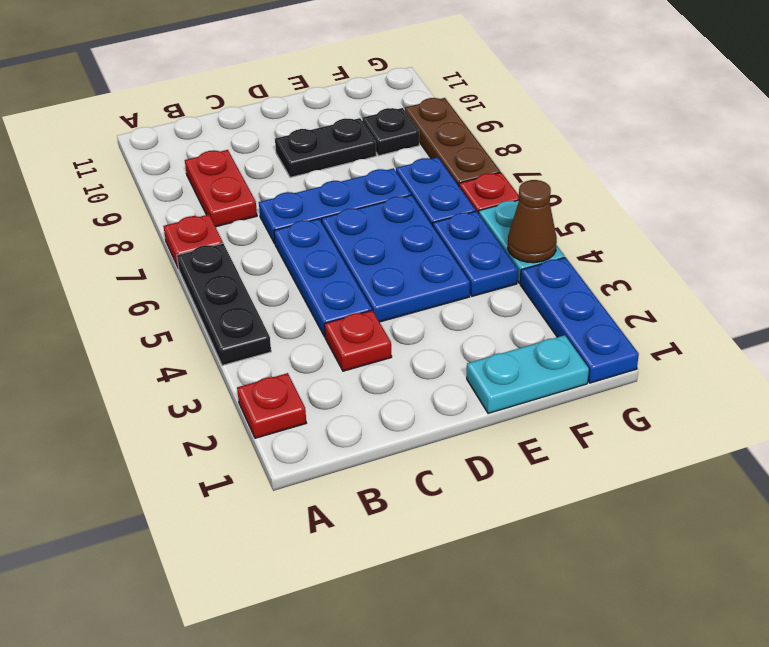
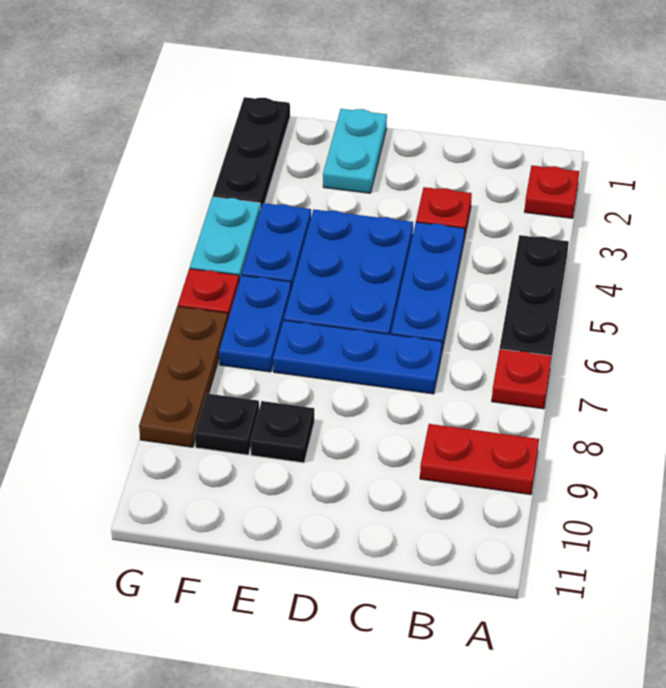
red plate B8:B9 level 1 -> red plate A9:B9 level 1
black plate D9:E9 level 1 -> black plate E9 level 1
cyan plate E1:F1 level 1 -> cyan plate E1:E2 level 1
blue plate G1:G3 level 1 -> black plate G1:G3 level 1
brown cone G4 level 2 -> none

